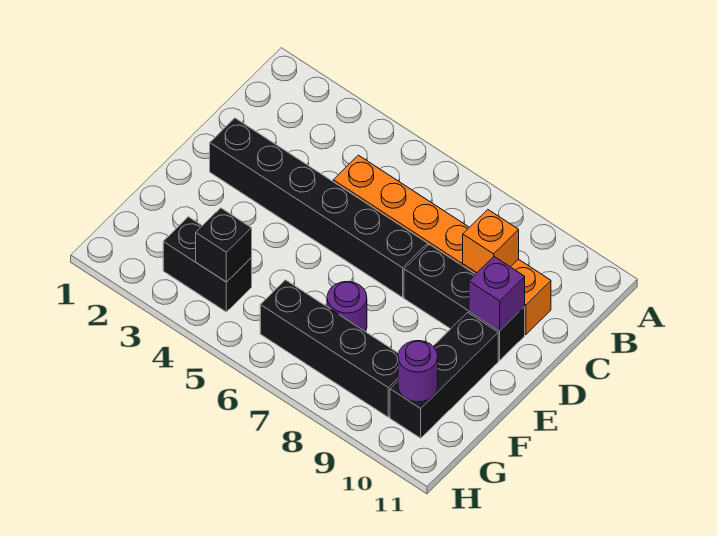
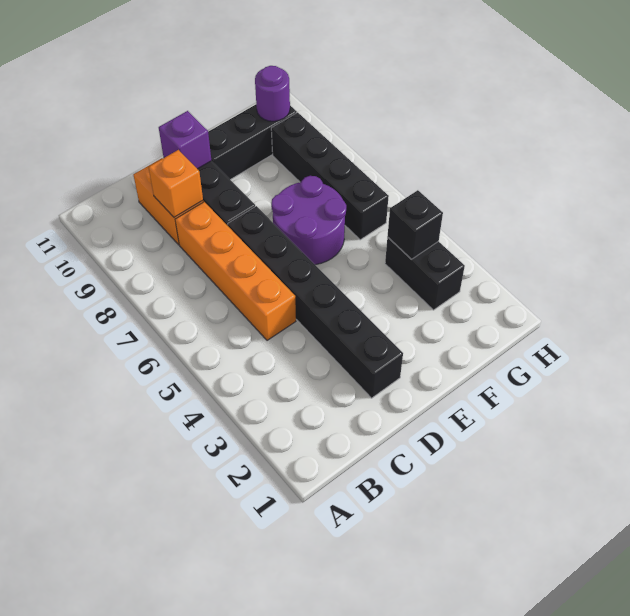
purple round brick F7 level 1 -> purple round brick E6:F7 level 1

